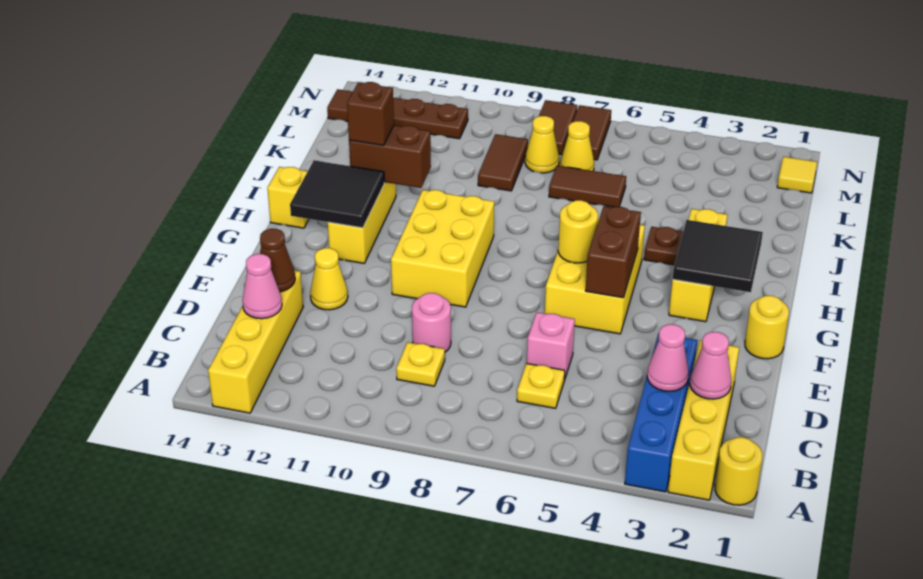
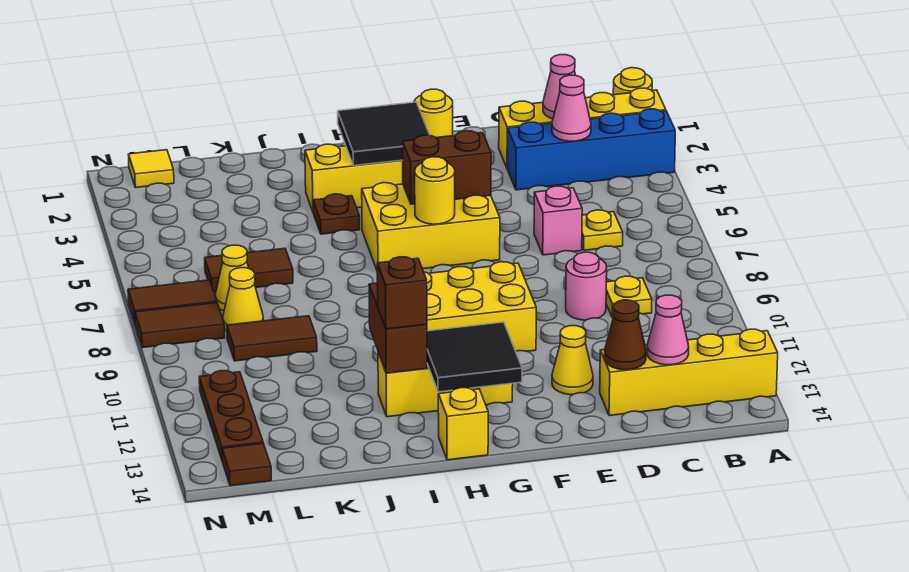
brown tile K6:K7 level 1 -> brown tile K6:L6 level 1

